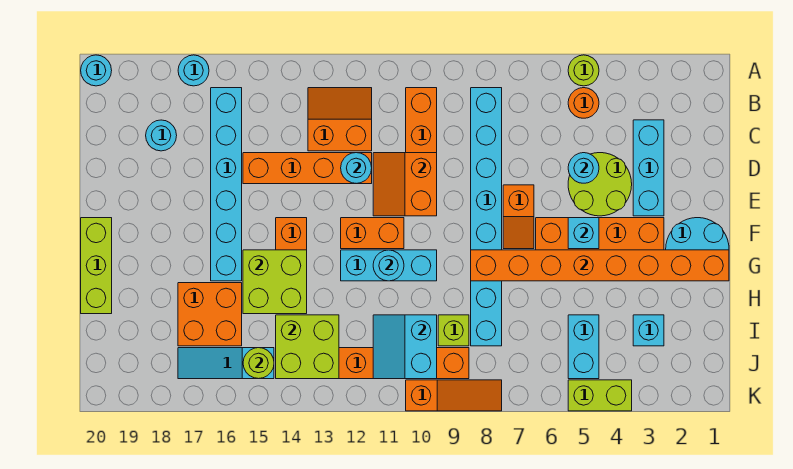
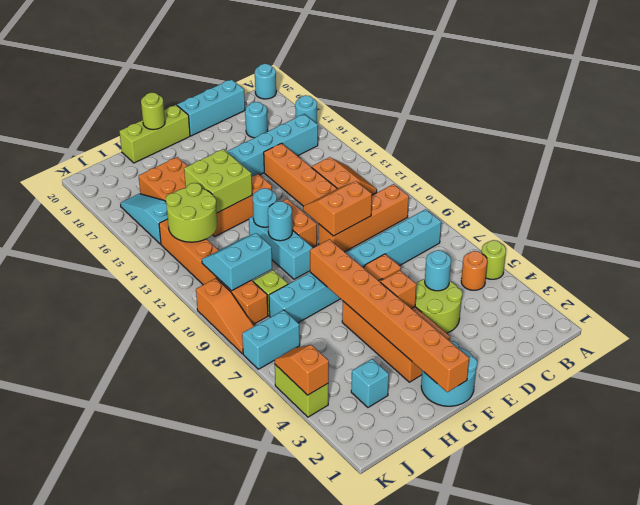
cyan brick C3:E3 level 1 -> cyan brick C20:E20 level 1
cyan round brick D12 level 2 -> cyan round brick G12 level 2
cyan brick F5 level 2 -> orange brick F5 level 2
cyan brick I5:J5 level 1 -> cyan brick J7:K7 level 1
lime brick I13:J14 level 2 -> lime round brick I13:J14 level 2
lime round brick J15 level 2 -> lime round brick G20 level 2
none -> orange slope K4:K5 level 2 top 4

